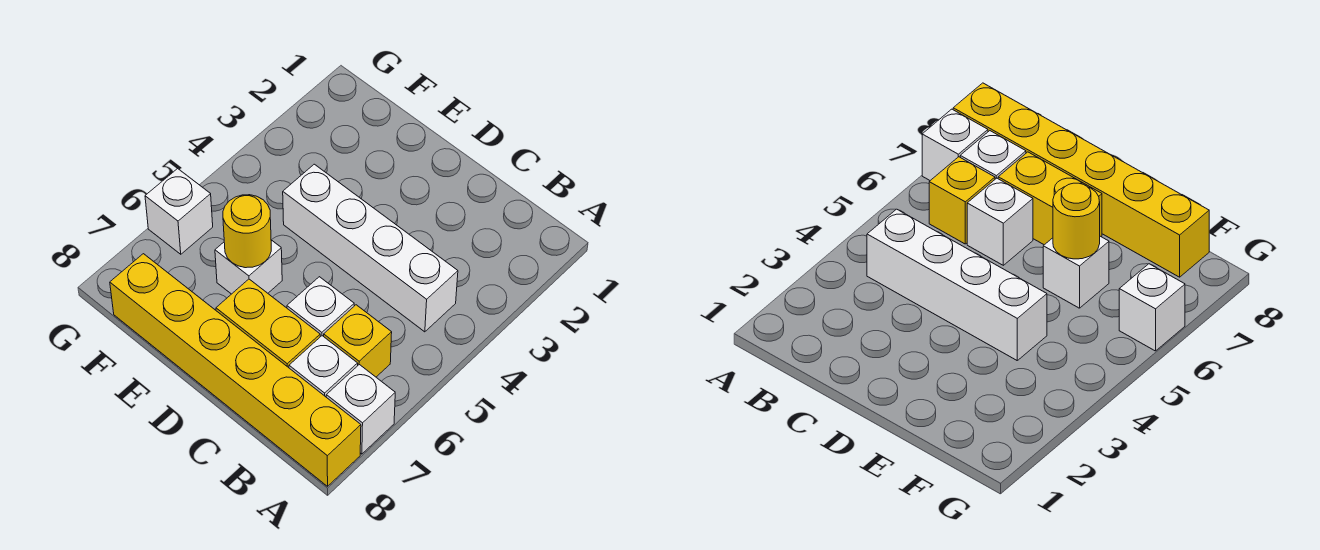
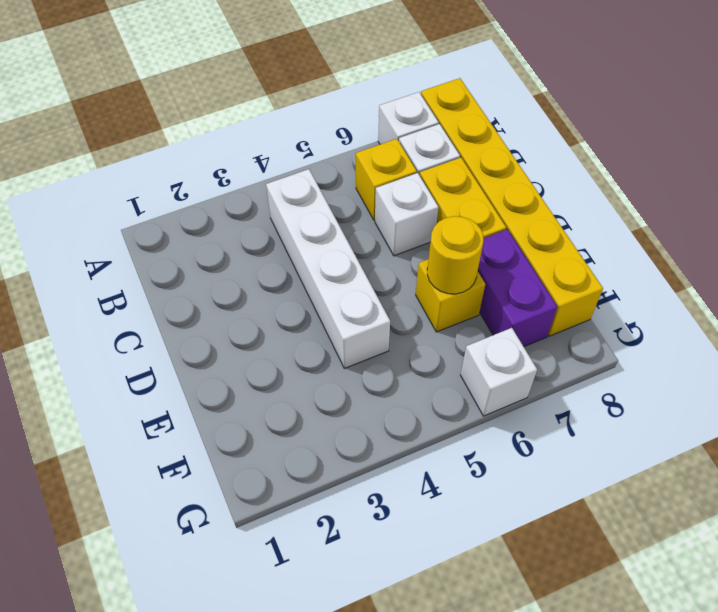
white brick E6 level 1 -> yellow brick E6 level 1
none -> purple brick E7:F7 level 1

